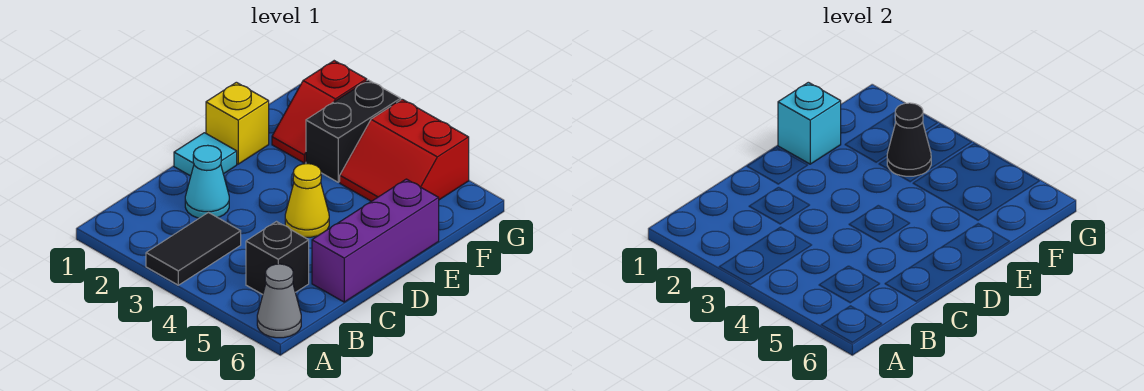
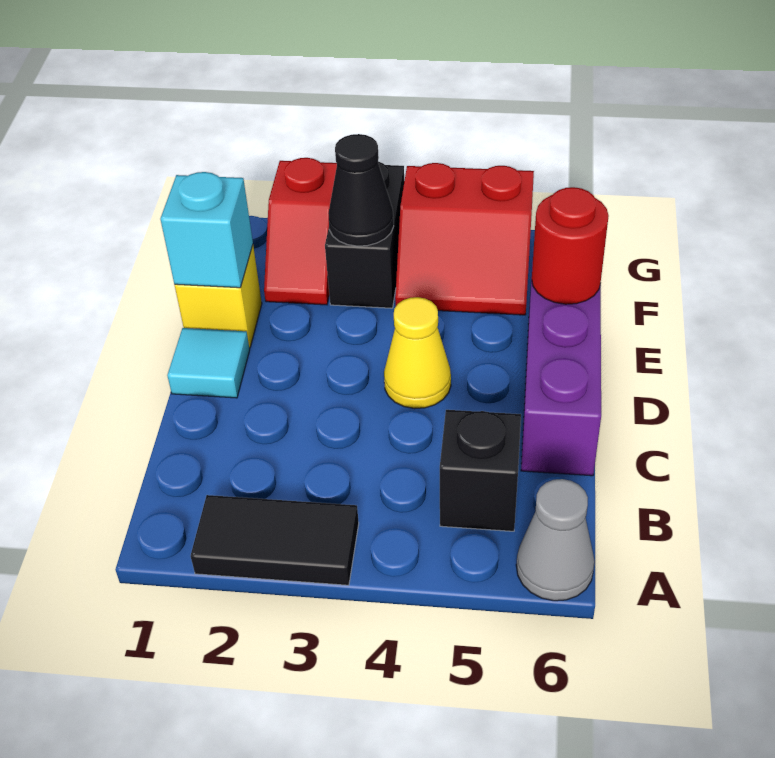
black tile A3:B3 level 1 -> black tile A2:A3 level 1
cyan cone C2 level 1 -> none
none -> red round brick E6 level 2

